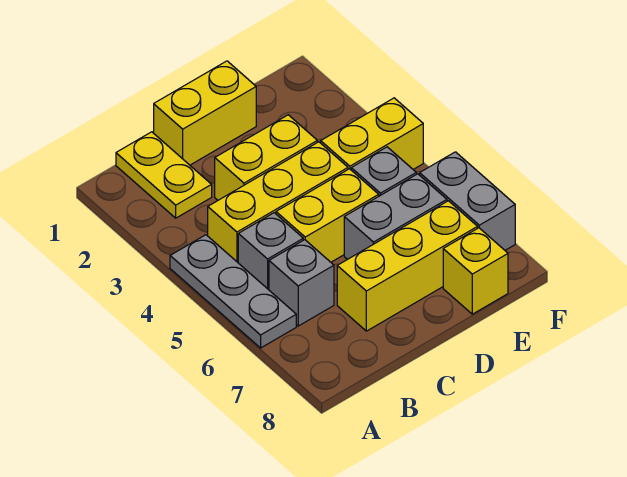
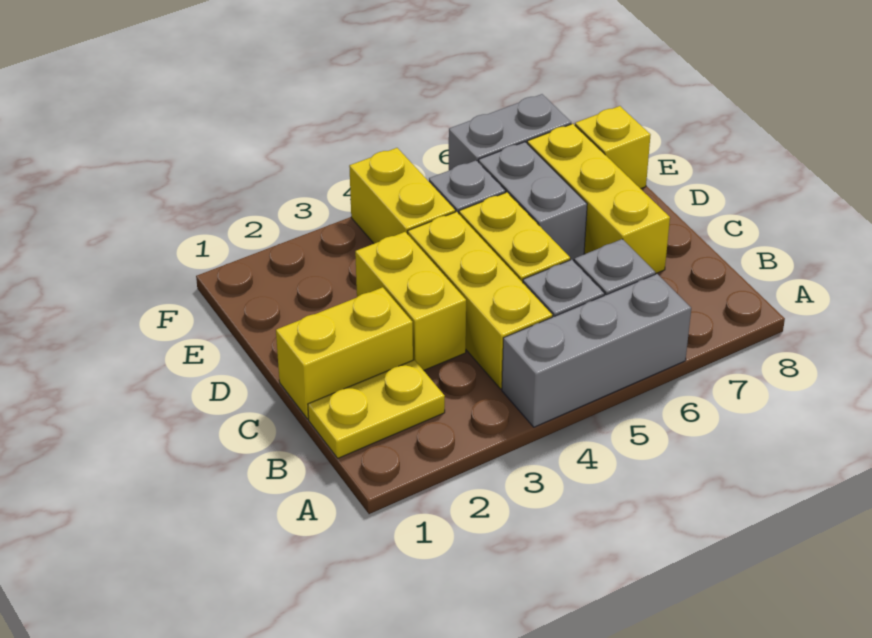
grey plate A4:A6 level 1 -> grey brick A4:A6 level 1
yellow brick C1:D1 level 1 -> yellow brick C1:C2 level 1

